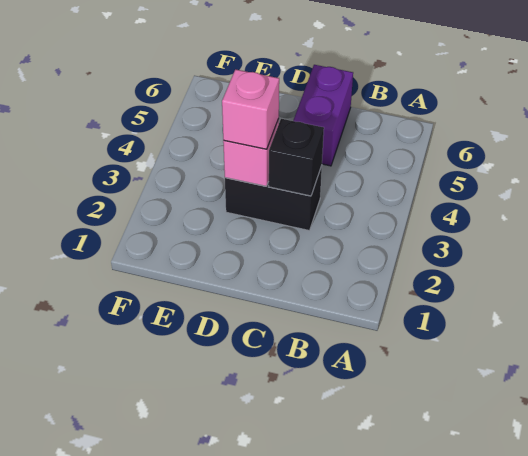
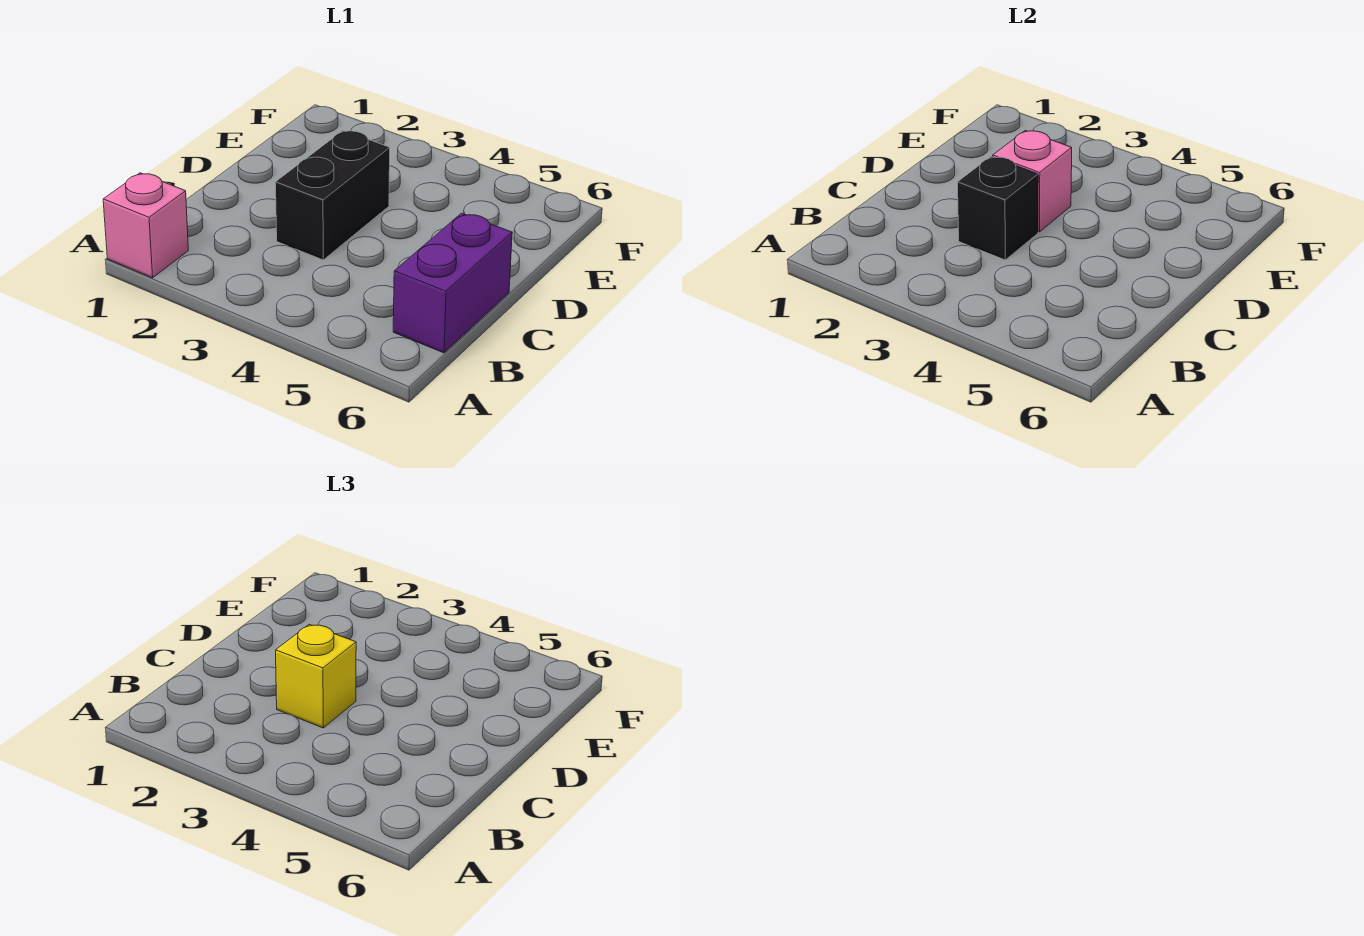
none -> yellow brick C3 level 3
purple brick C5:C6 level 1 -> purple brick B6:C6 level 1
pink brick D3 level 3 -> pink brick A1 level 1

